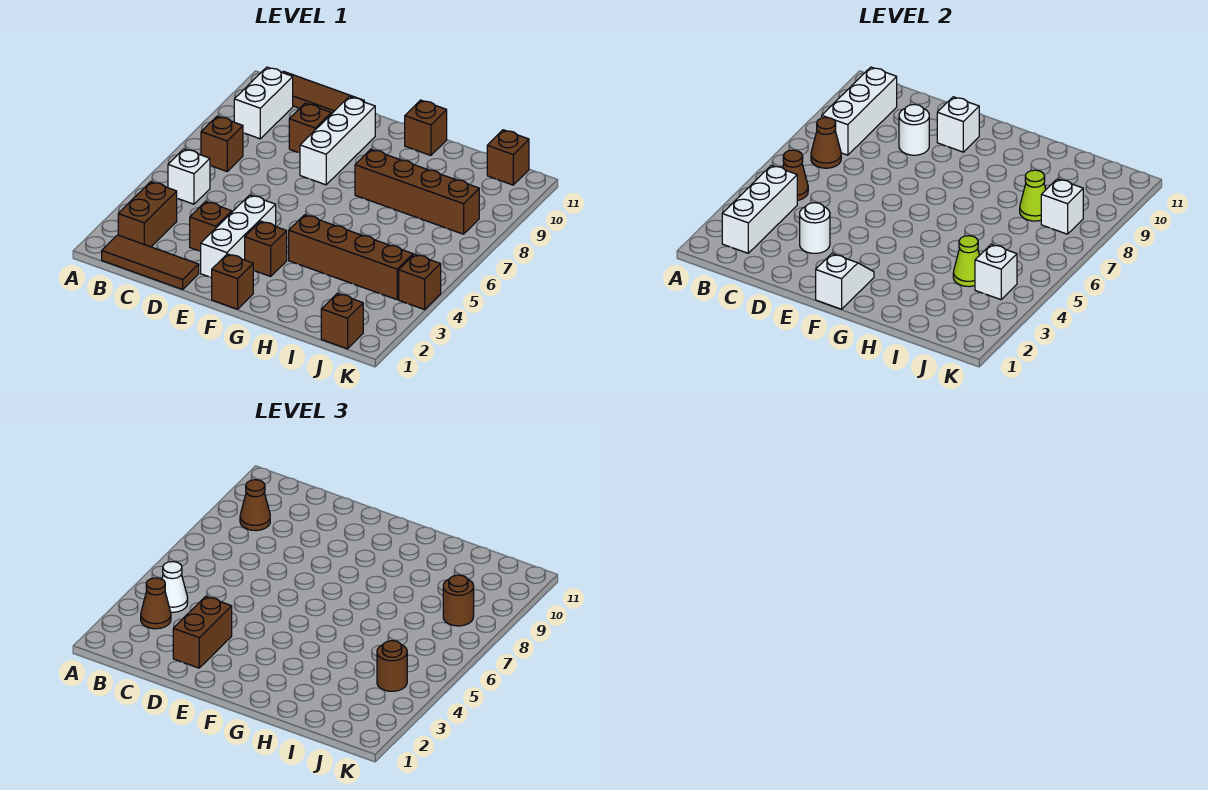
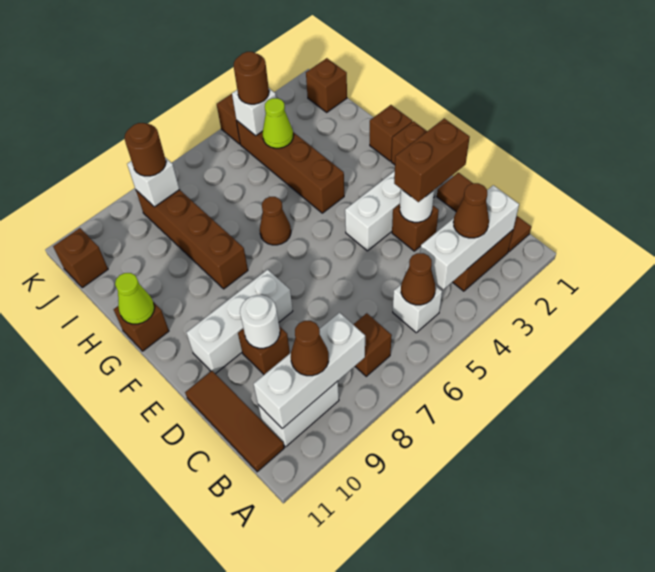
white cone B4 level 3 -> none
brown cone B7 level 2 -> brown cone G6 level 1
white brick E10 level 2 -> none
white slope F1:F2 level 2 top 1 -> none
brown brick F3 level 1 -> brown brick G1 level 1
lime cone I8 level 2 -> lime cone G11 level 2

